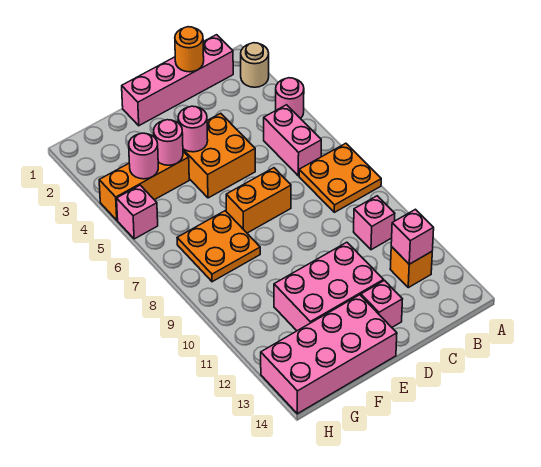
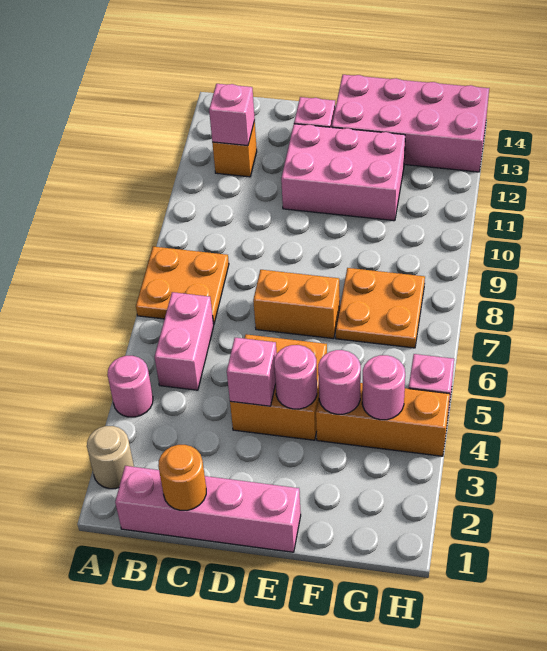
pink brick B10 level 1 -> pink brick D4 level 2

